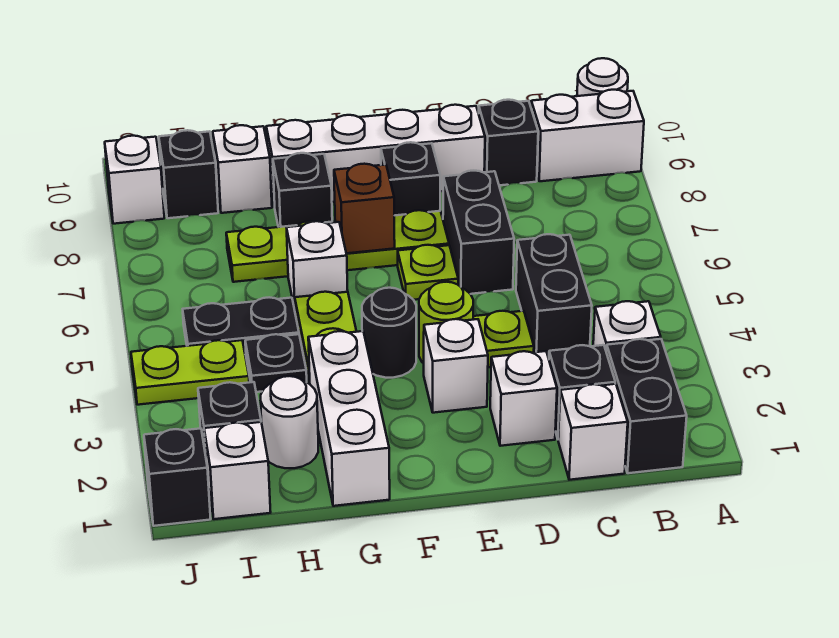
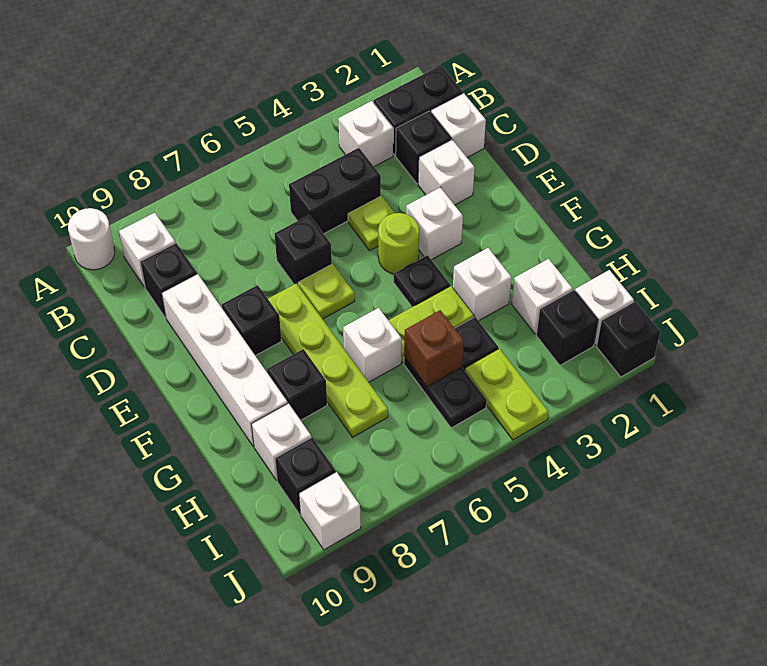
white brick A9:B9 level 1 -> white brick B9 level 1
black brick D6:D7 level 1 -> black brick D6 level 1
black round brick F4 level 1 -> black plate F4 level 1
brown brick F7 level 2 -> brown brick H5 level 2
white brick G1:G3 level 1 -> white brick G3 level 1
white round brick H2 level 1 -> white brick H2 level 1

